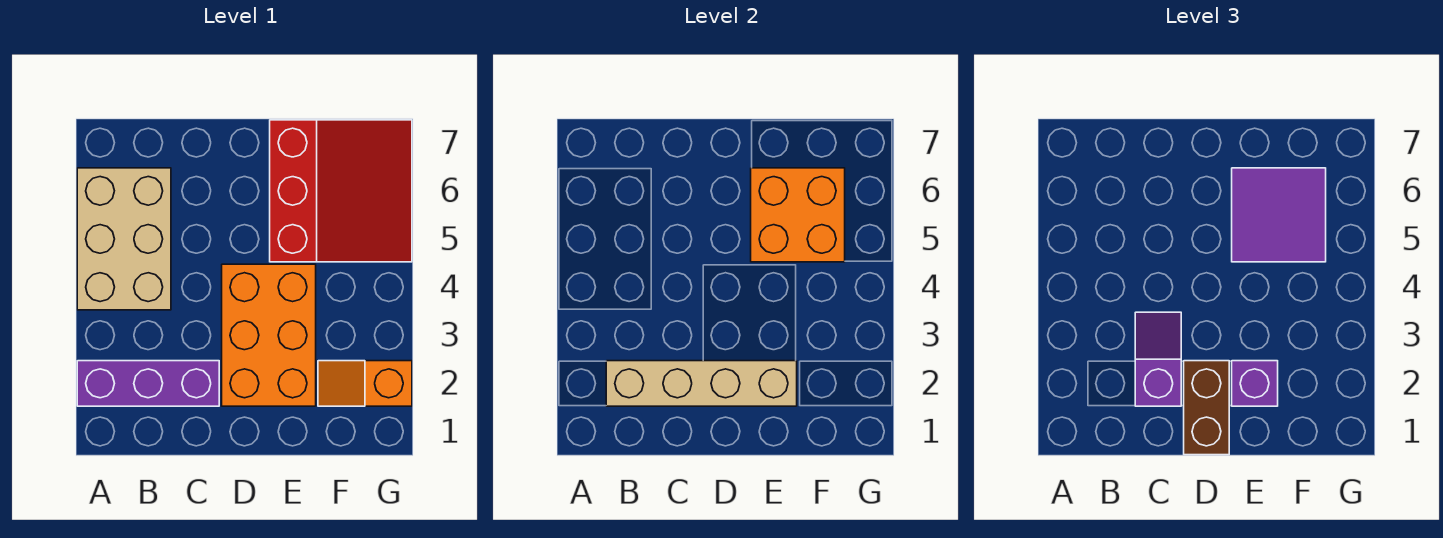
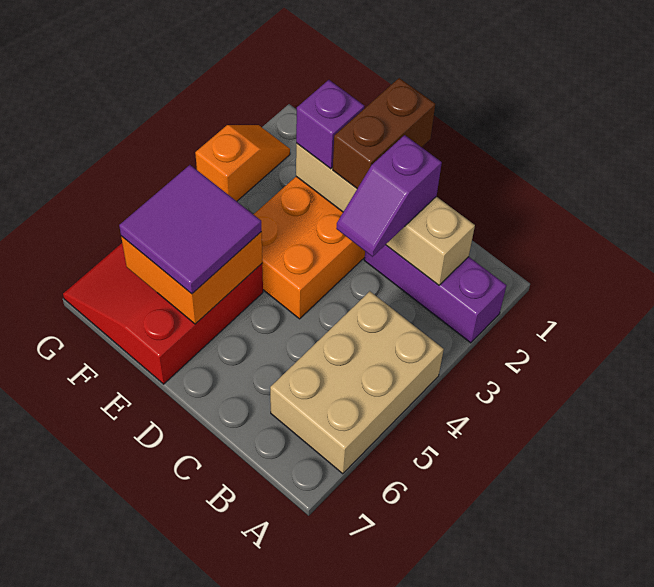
orange slope F2:G2 level 1 top G -> orange slope G2:G3 level 1 top 3

